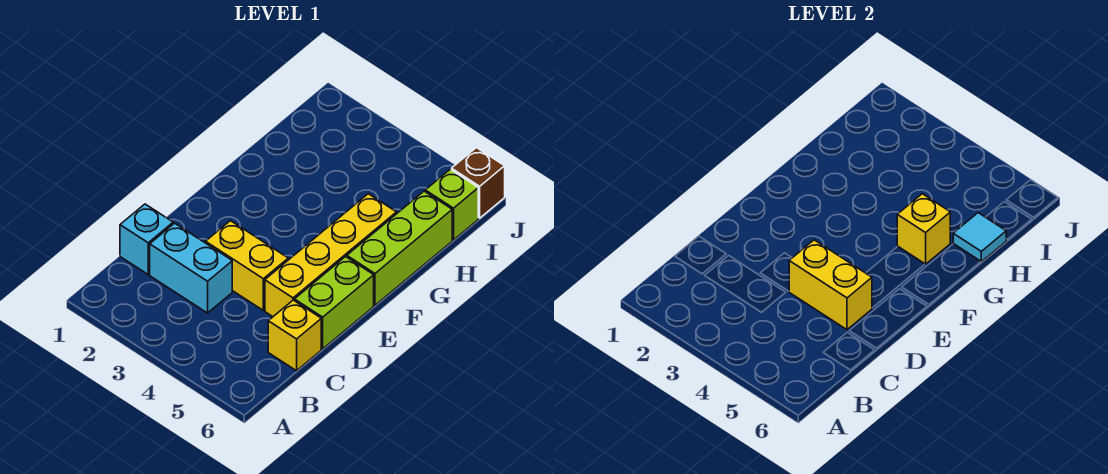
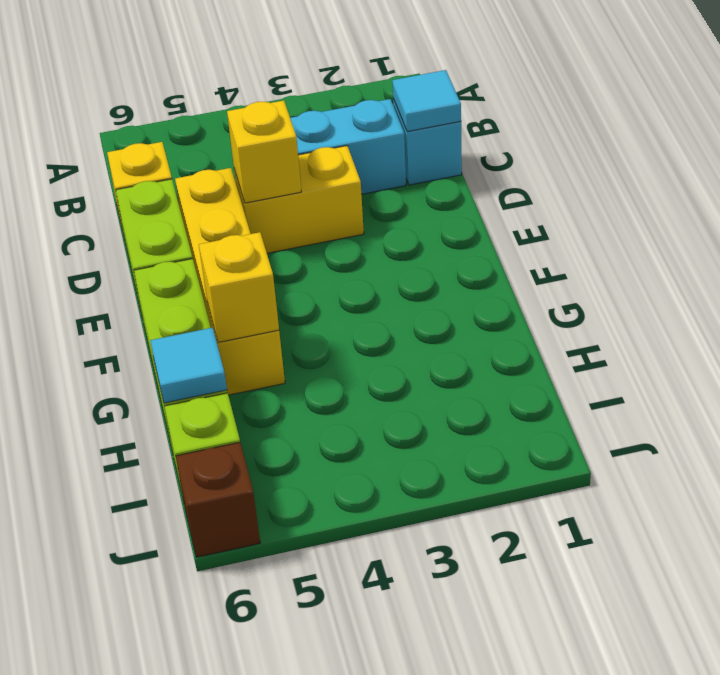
none -> cyan tile C1 level 2
yellow brick D4:D5 level 2 -> yellow brick D4 level 2

